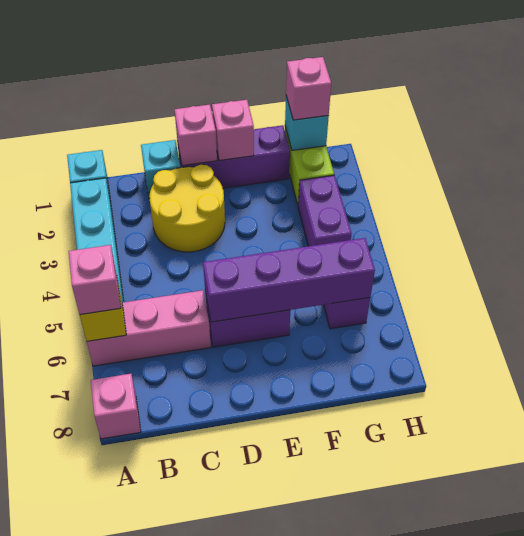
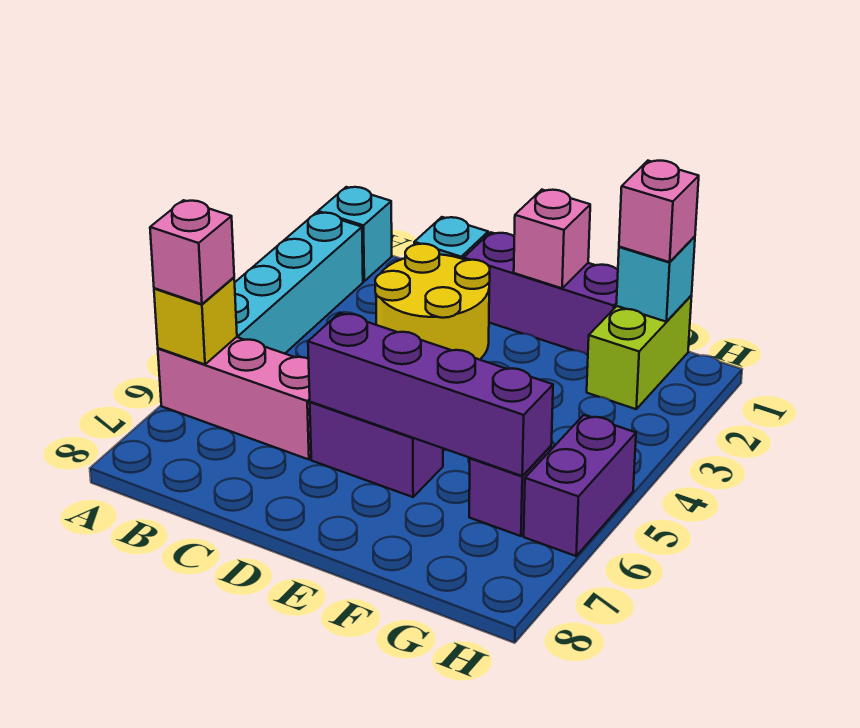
pink brick A8 level 1 -> none
pink brick D1 level 2 -> none
purple brick G3:G4 level 1 -> purple brick H5:H6 level 1

